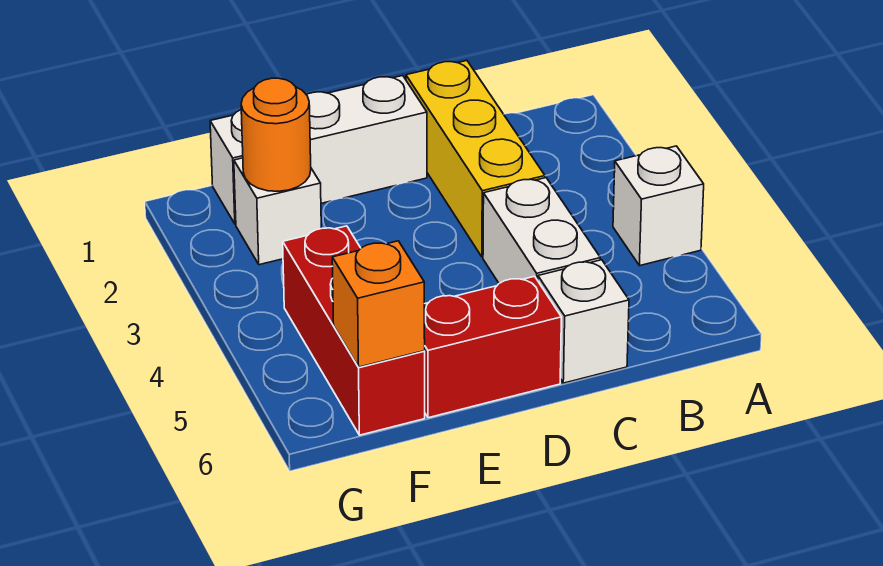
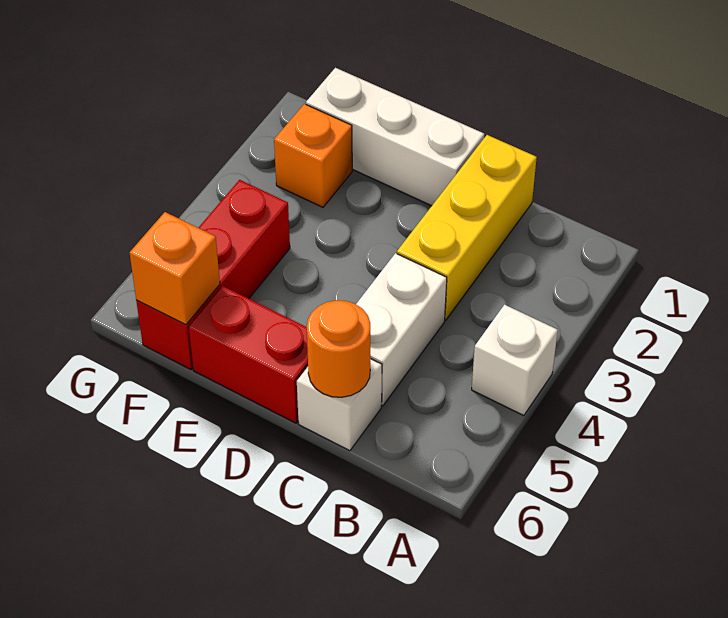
white brick F2 level 1 -> orange brick F2 level 1
orange round brick F2 level 2 -> orange round brick C6 level 2

